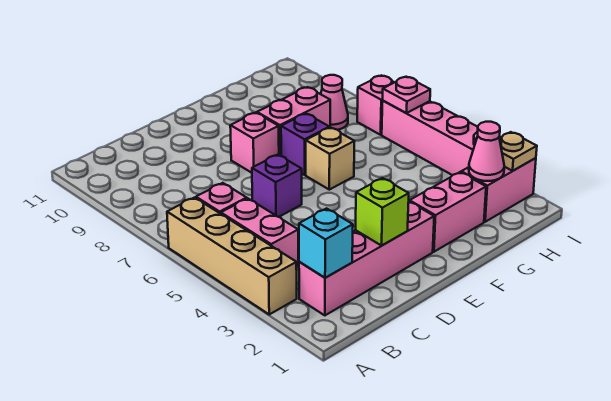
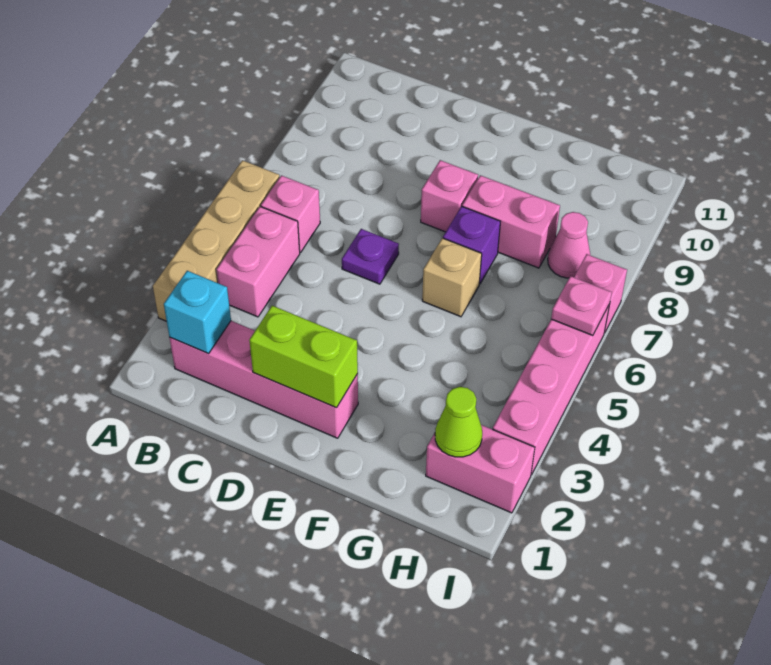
lime brick D2 level 2 -> lime brick D2:E2 level 2
purple brick D6 level 1 -> purple plate D6 level 1
pink brick F2:G2 level 1 -> none
pink cone H2 level 2 -> lime cone H2 level 2
tan plate I2 level 2 -> none

